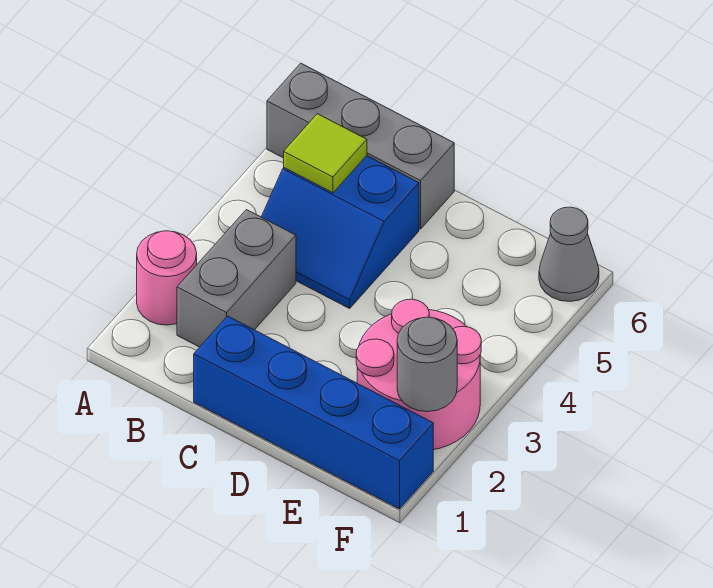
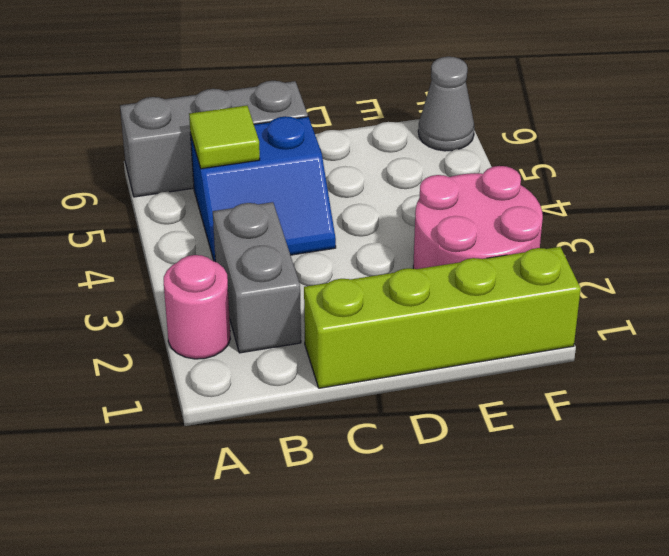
blue brick C1:F1 level 1 -> lime brick C1:F1 level 1
grey round brick F2 level 2 -> none

